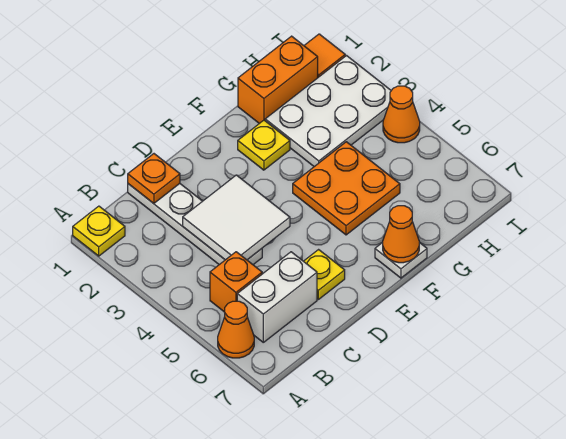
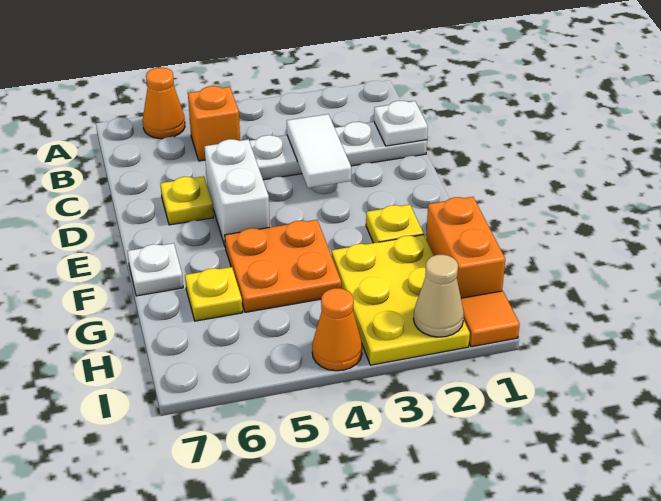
yellow plate A1 level 1 -> yellow plate G6 level 1
white brick B6:C6 level 1 -> white brick D5:E5 level 1
orange plate C1 level 2 -> white plate C1 level 2
white tile C3:D4 level 2 -> white tile C3:D3 level 2
orange cone F7 level 2 -> none
white plate G2:I3 level 1 -> yellow plate G2:I3 level 1
none -> tan cone I2 level 2

